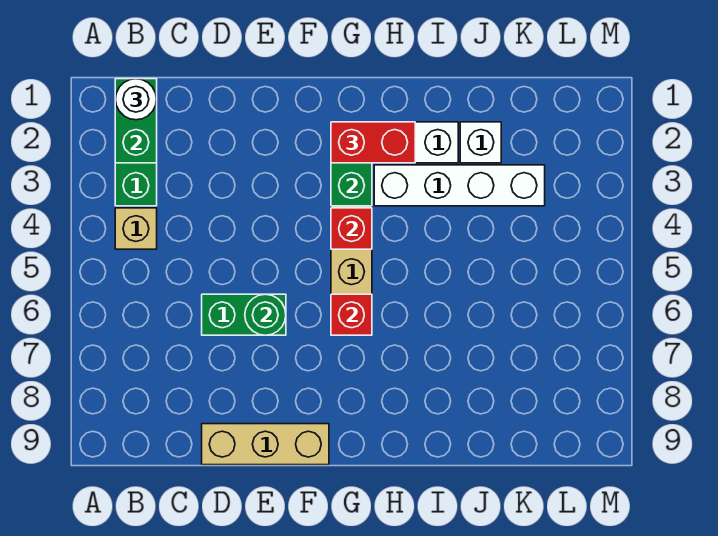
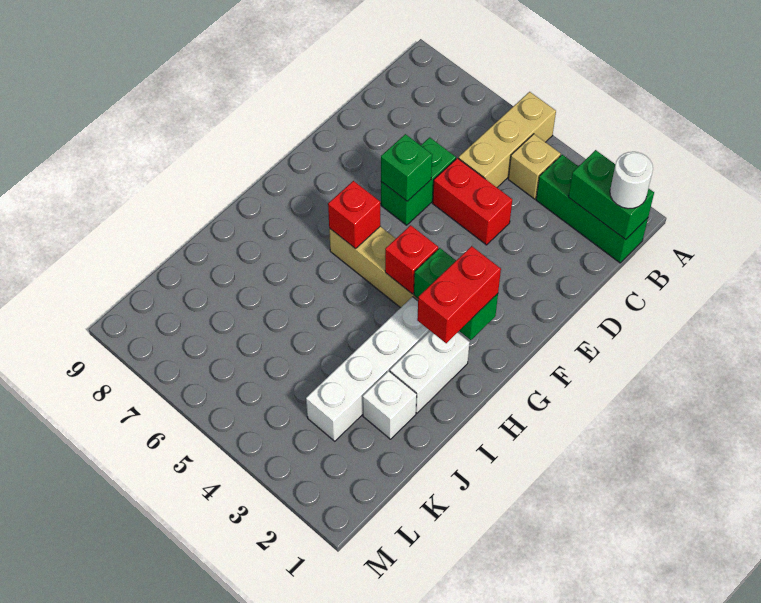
none -> red brick D4:D5 level 1
tan brick D9:F9 level 1 -> tan brick A5:C5 level 1
green round brick E6 level 2 -> green brick E6 level 2

